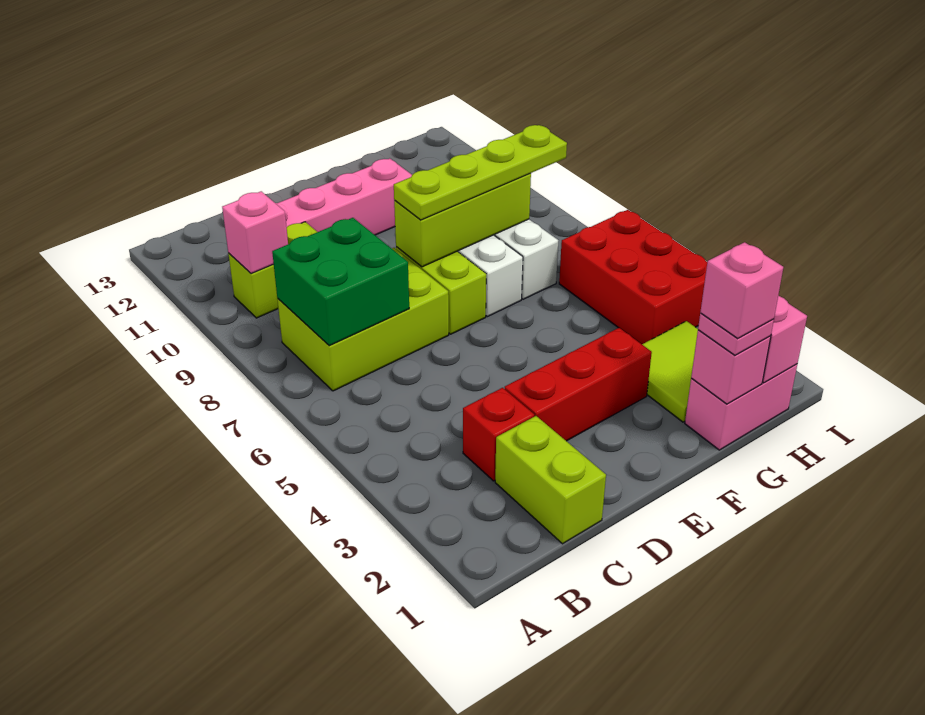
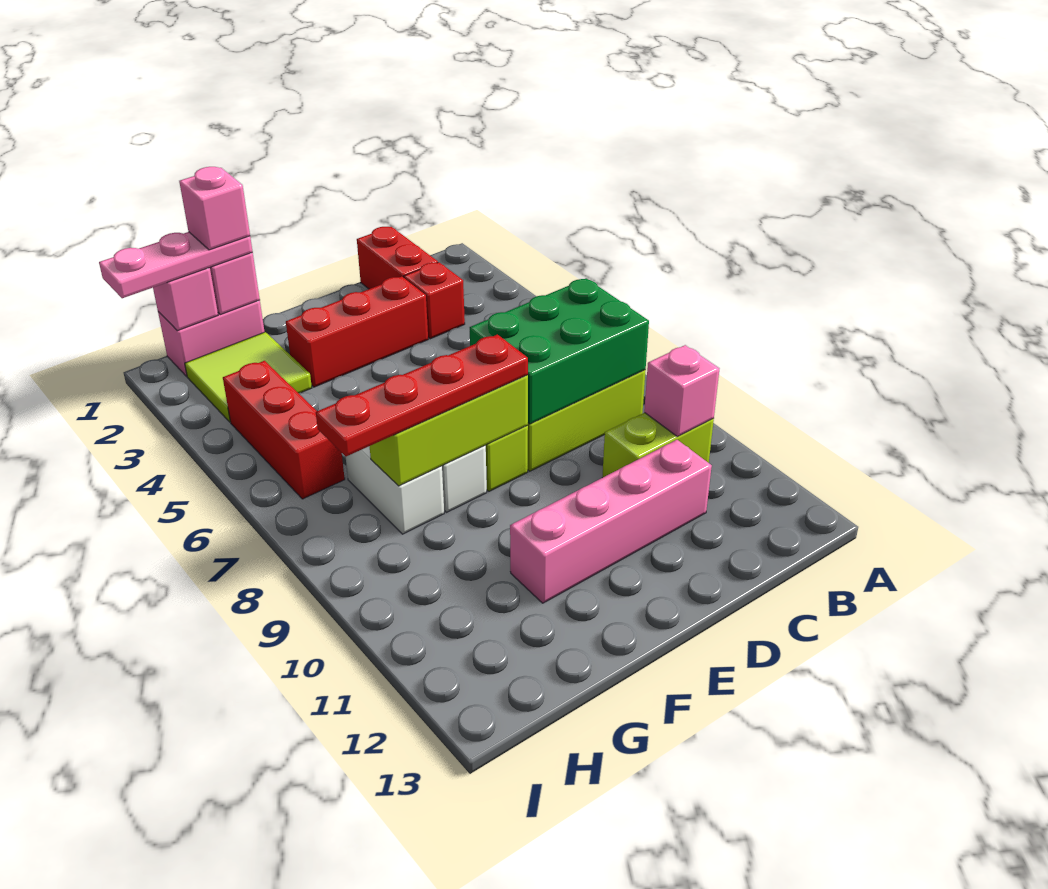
green brick B7:C8 level 2 -> green brick B7:D8 level 2
lime brick C1:C2 level 1 -> red brick C1:C2 level 1
lime plate E8:H8 level 3 -> red plate E8:H8 level 3
pink plate G1 level 3 -> pink plate G1:I1 level 3
red brick H4:I6 level 1 -> red brick H4:H6 level 1

